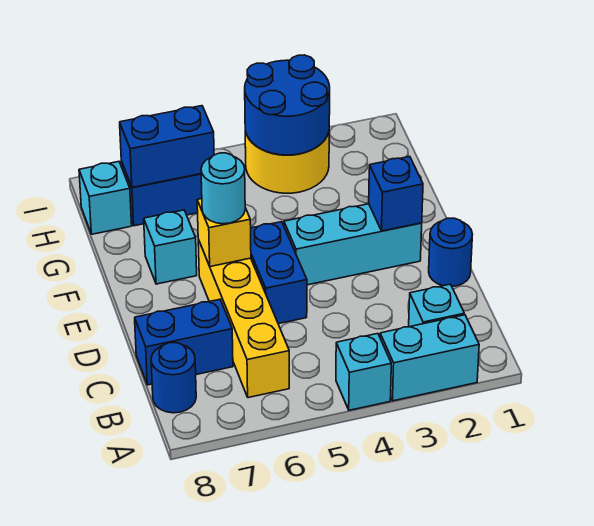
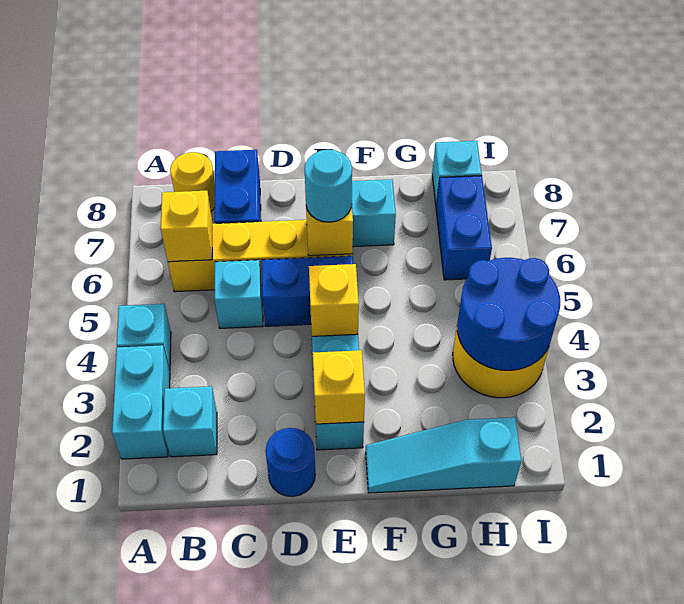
none -> yellow brick B6 level 2
blue round brick B8 level 1 -> yellow round brick B8 level 1
none -> cyan brick C5 level 1
blue brick E2 level 2 -> yellow brick E2 level 2
none -> yellow brick E4 level 2
none -> cyan slope F1:H1 level 1 top H
blue brick H6:H7 level 2 -> none

